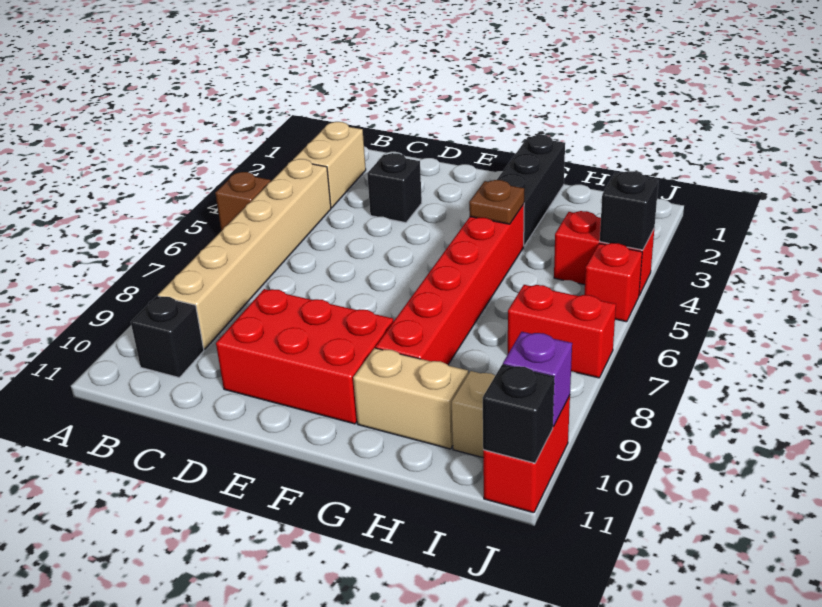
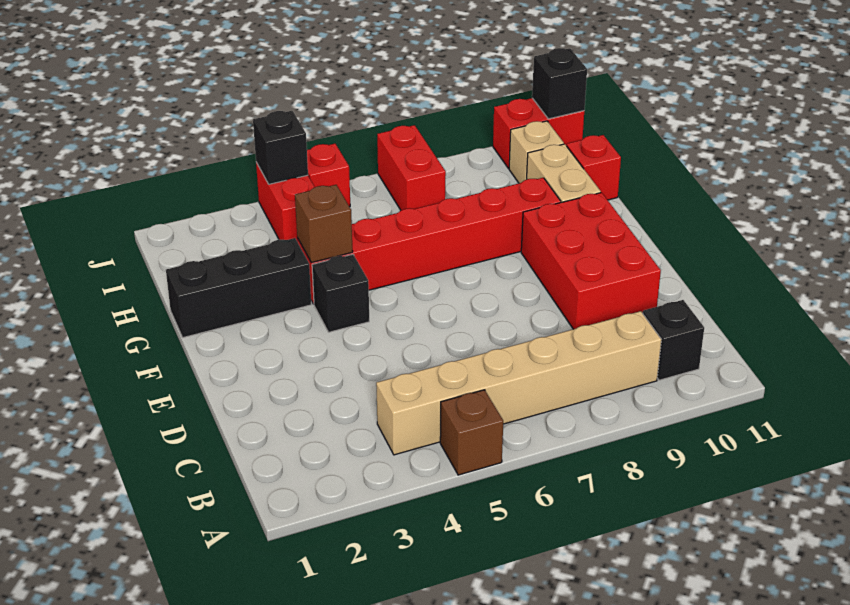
tan brick B2:B3 level 1 -> none
black brick D3 level 1 -> black brick F4 level 1
brown plate G4 level 2 -> brown brick G4 level 2
none -> red brick H11 level 1
purple brick J10 level 2 -> none

